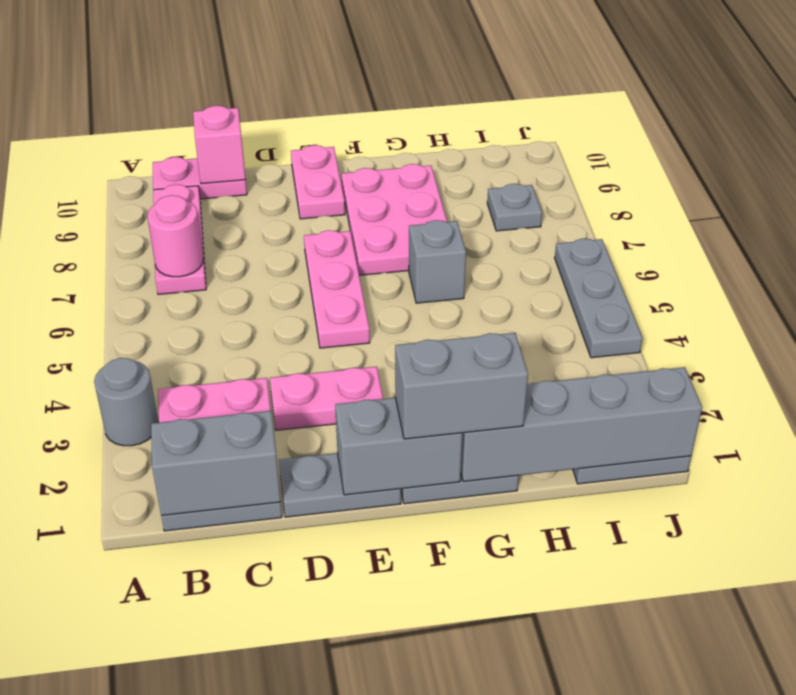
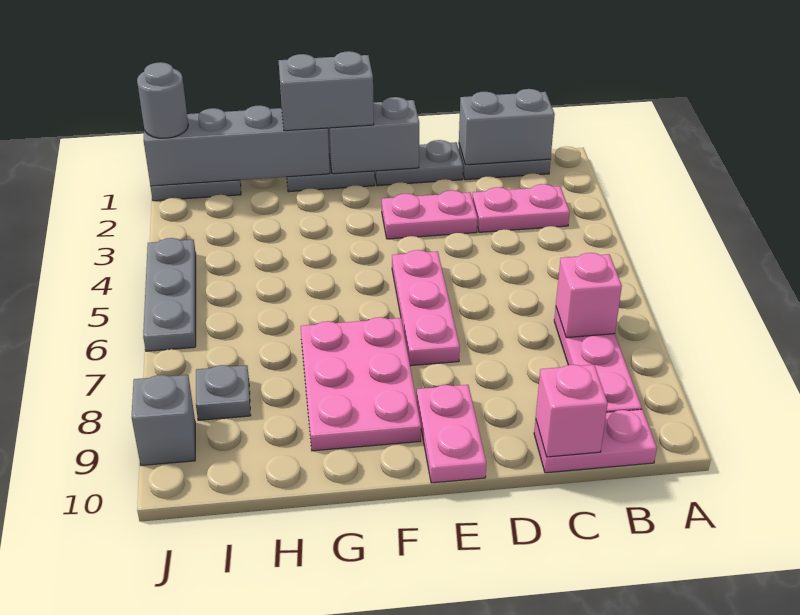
grey round brick A3 level 1 -> grey round brick J1 level 3
pink round brick B7 level 2 -> pink brick B7 level 2
grey brick G6 level 1 -> grey brick J9 level 1

